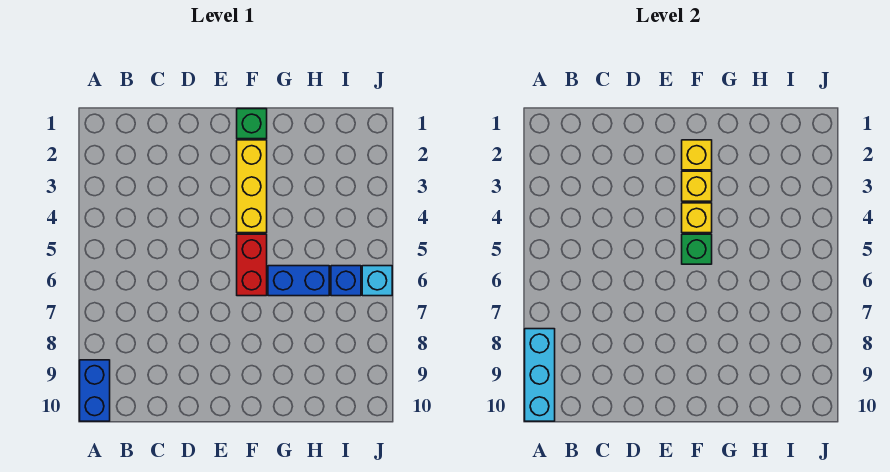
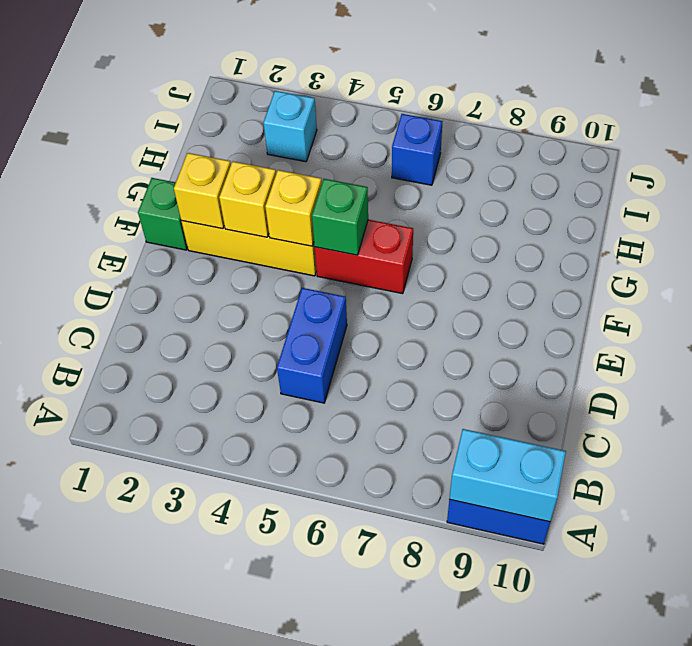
cyan brick A8:A10 level 2 -> cyan brick A9:A10 level 2
blue brick G6:H6 level 1 -> blue brick C5:D5 level 1
cyan brick J6 level 1 -> cyan brick I3 level 1

